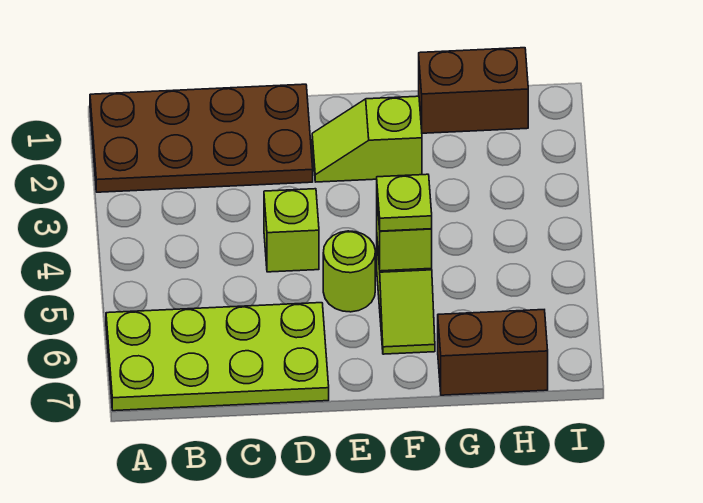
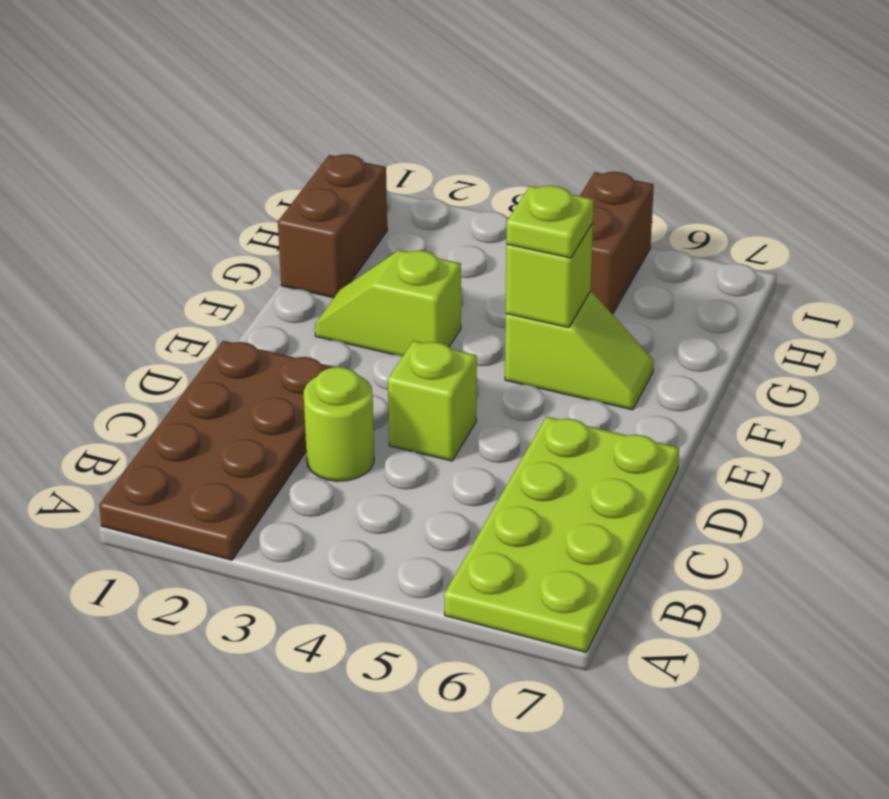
lime slope E2:F2 level 1 top F -> lime slope F2:F3 level 1 top 3
lime round brick E5 level 1 -> lime round brick C3 level 1
brown brick G7:H7 level 1 -> brown brick H5:I5 level 1

